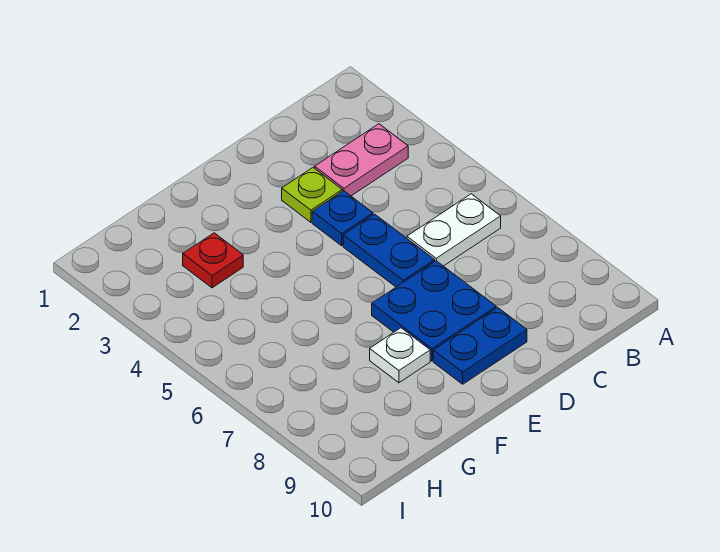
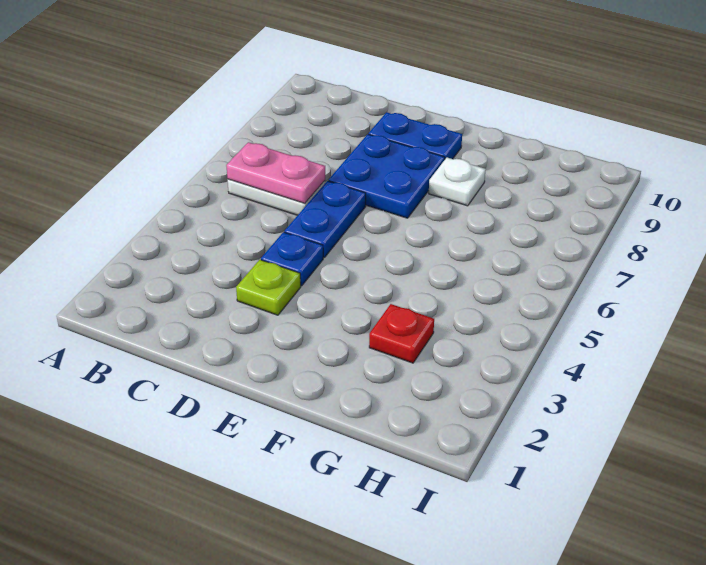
pink plate B3:C3 level 1 -> pink plate B6:C6 level 2

